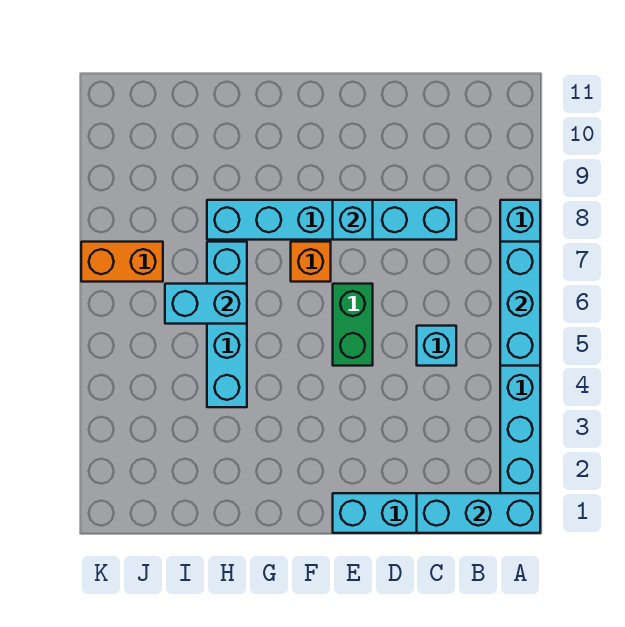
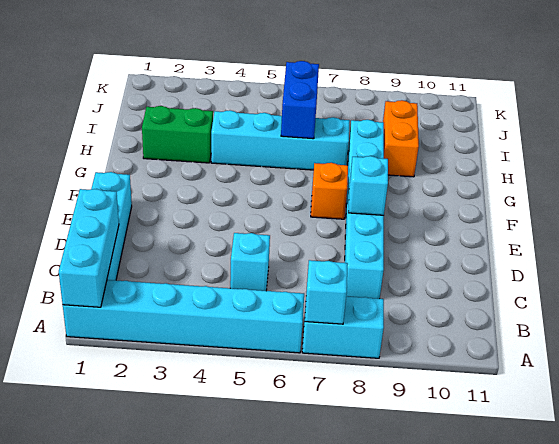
cyan brick A5:A7 level 2 -> cyan brick A7 level 2
green brick E5:E6 level 1 -> green brick H2:H3 level 1
cyan brick H6:I6 level 2 -> blue brick H6:I6 level 2
orange brick J7:K7 level 1 -> orange brick H9:I9 level 1

